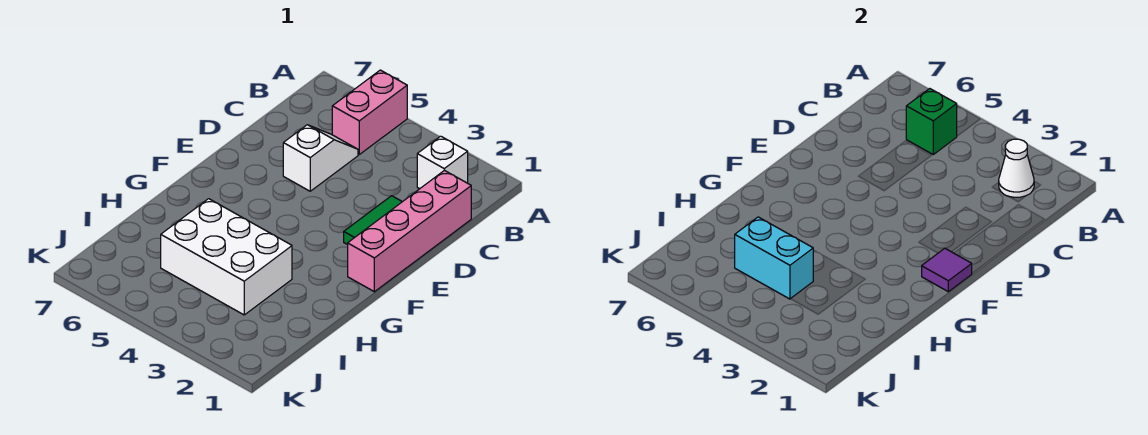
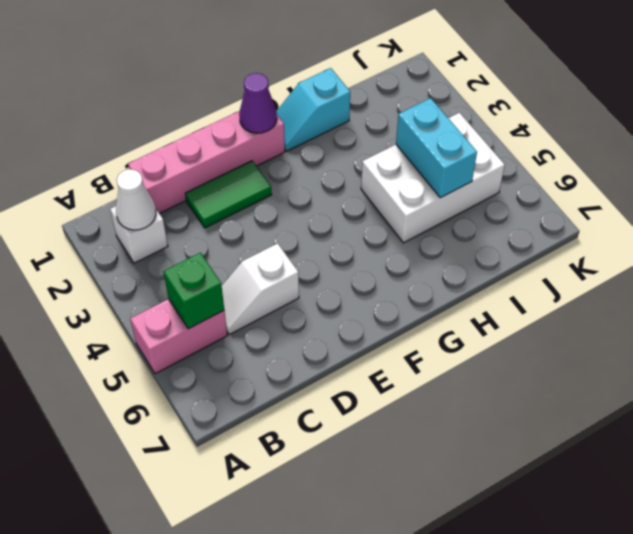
purple tile F1 level 2 -> purple cone F1 level 2
none -> cyan slope G1:H1 level 1 top H
white brick H3:I5 level 1 -> white brick H4:J5 level 1

